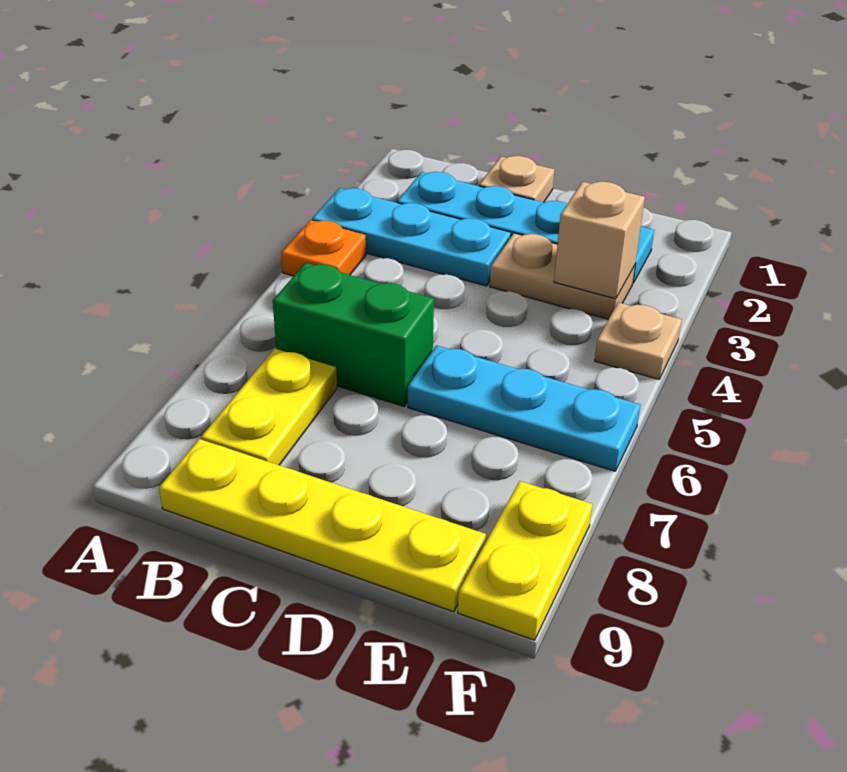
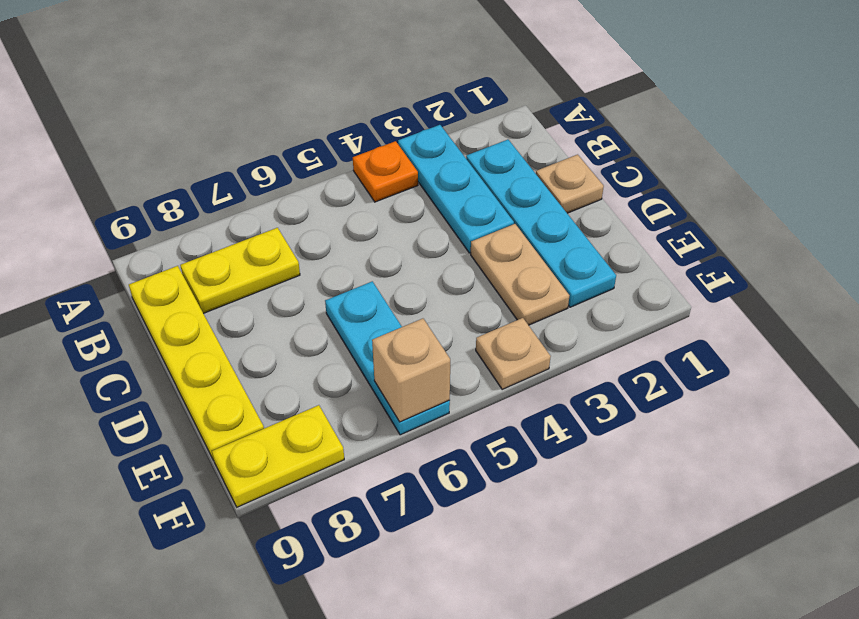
green brick B6:C6 level 1 -> none
tan brick E3 level 2 -> tan brick F6 level 2

